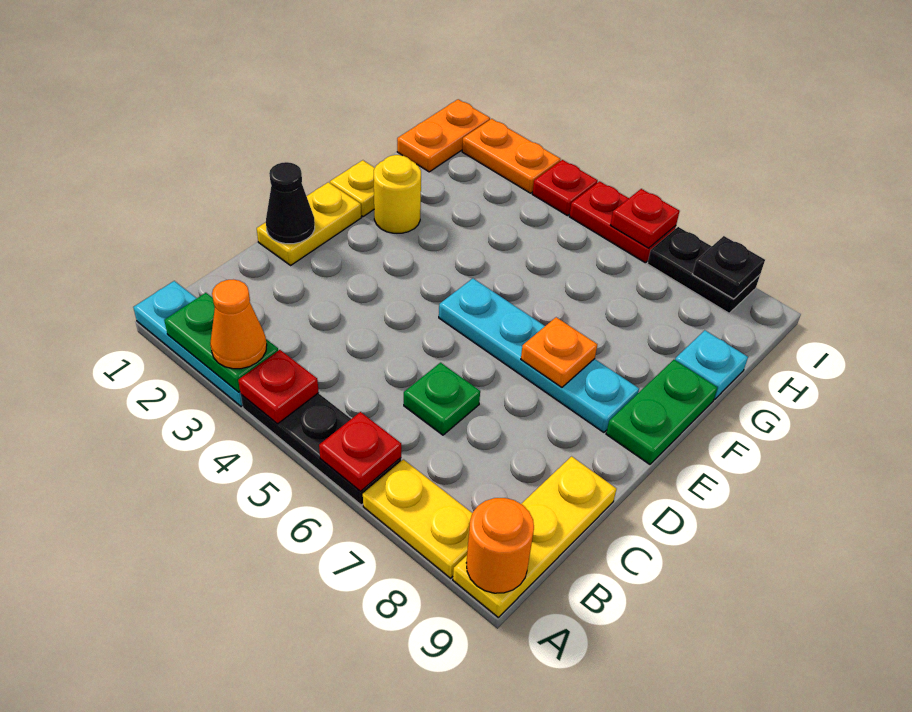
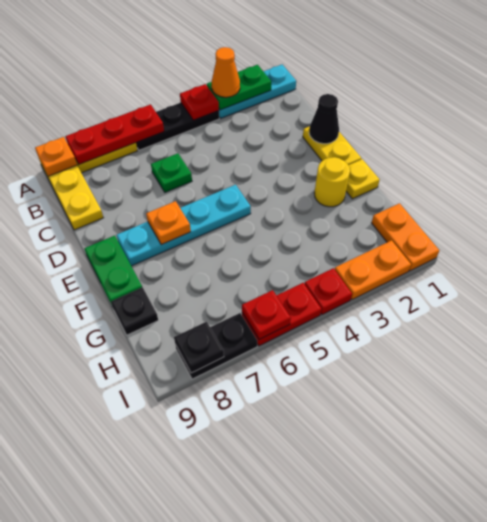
red plate A6 level 2 -> red plate A6:A8 level 2
orange round brick A9 level 2 -> orange plate A9 level 2
cyan plate G9 level 1 -> black plate G9 level 1

